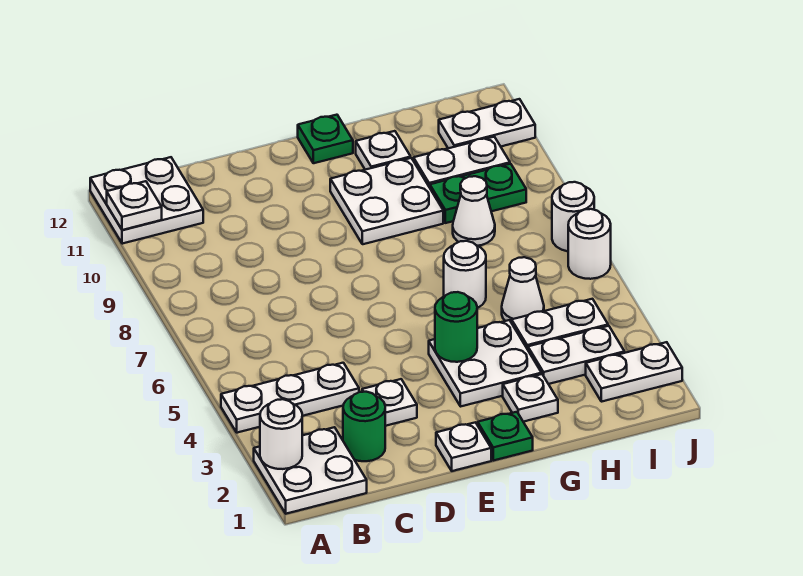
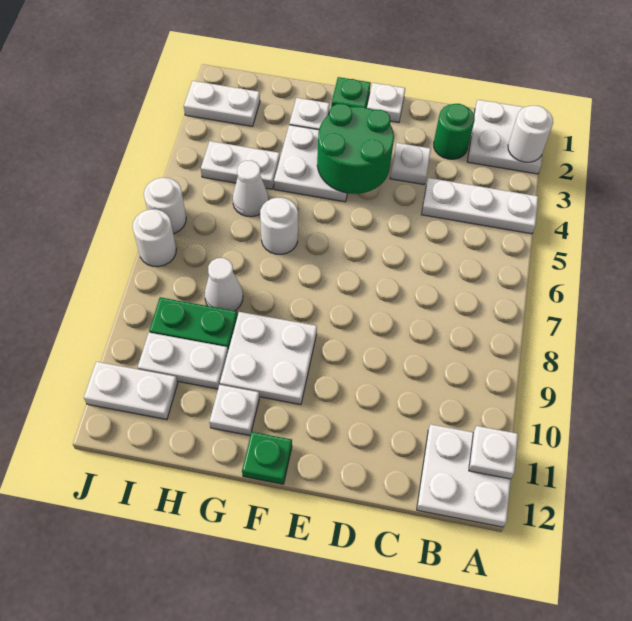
green round brick F4 level 2 -> green round brick E3:F4 level 2
white plate H3:I3 level 1 -> none

